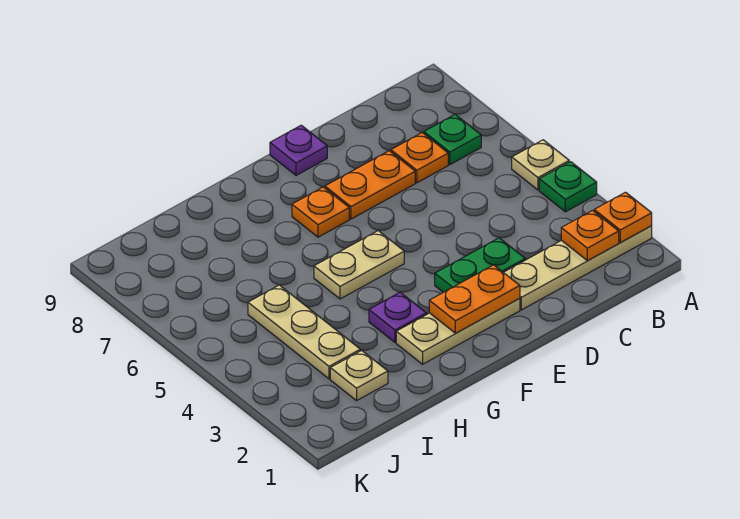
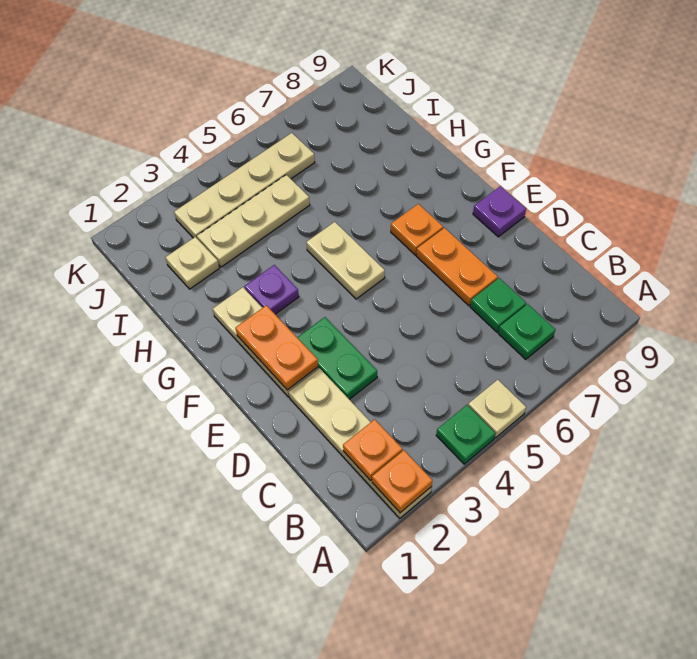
orange plate C7 level 1 -> green plate C7 level 1
none -> tan plate J3:J6 level 1

